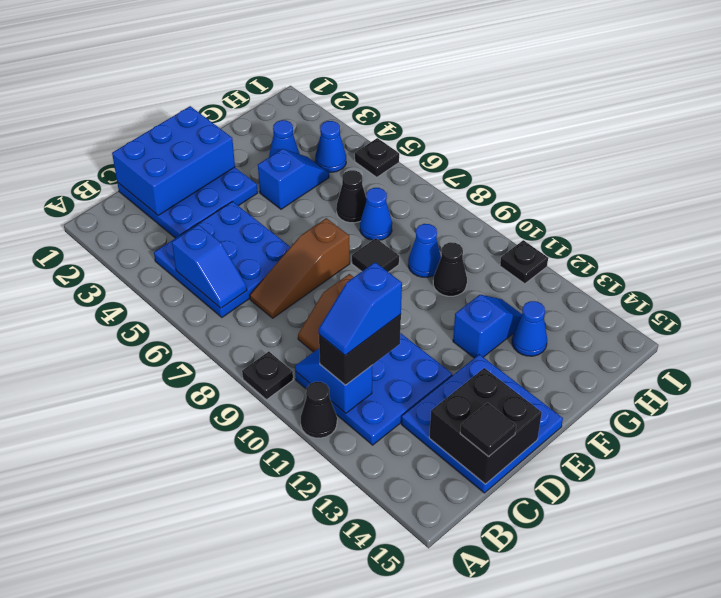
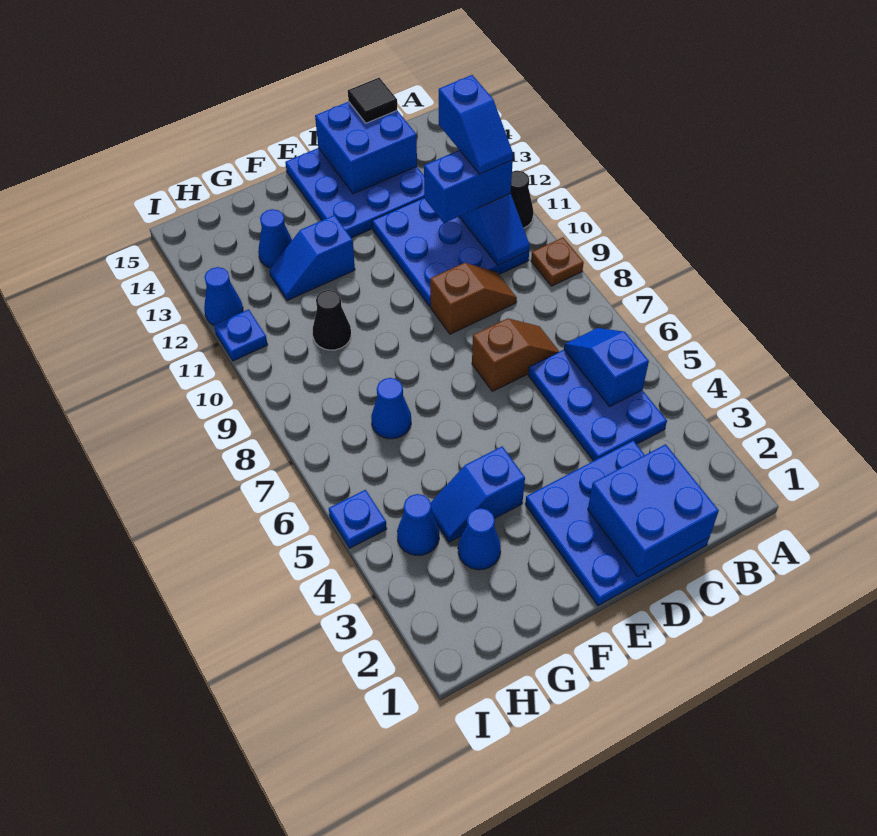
black plate A9 level 1 -> brown plate A9 level 1
blue plate B4:D6 level 1 -> blue plate B4:C6 level 1
black brick B11:C11 level 3 -> blue brick B11:C11 level 3
blue slope B11:C11 level 4 top C -> blue slope B11:B12 level 4 top 12
blue brick C1:E2 level 2 -> blue brick C1:D2 level 2
brown slope C7:E7 level 1 top E -> brown slope C7:D7 level 1 top D
black brick C14:D15 level 2 -> blue brick C14:D15 level 2
black tile F8 level 1 -> none
black cone G6 level 1 -> none
blue cone G9 level 1 -> blue cone I12 level 1
black plate I5 level 1 -> blue plate I5 level 1
black plate I11 level 1 -> blue plate I11 level 1

